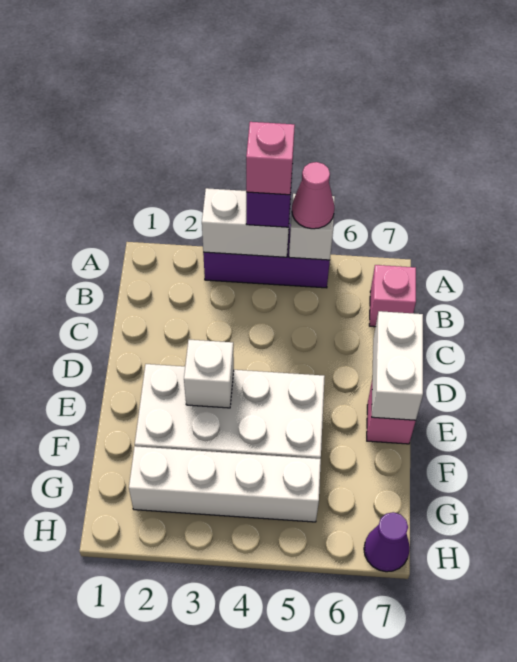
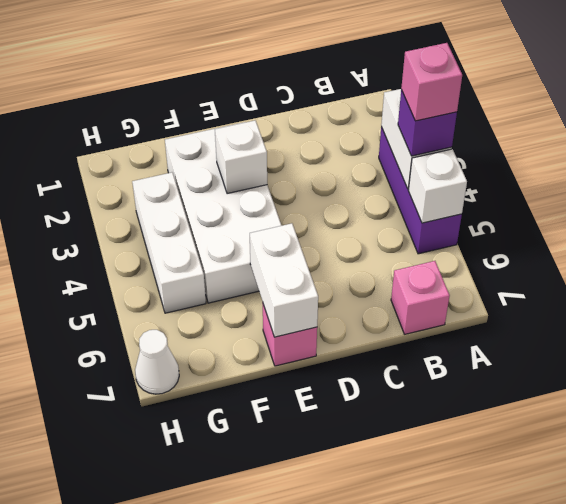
pink cone A5 level 3 -> none
white brick D7:E7 level 2 -> white brick E6:E7 level 2
white brick G2:G5 level 1 -> white brick G3:G5 level 1
purple cone H7 level 1 -> white cone H7 level 1

